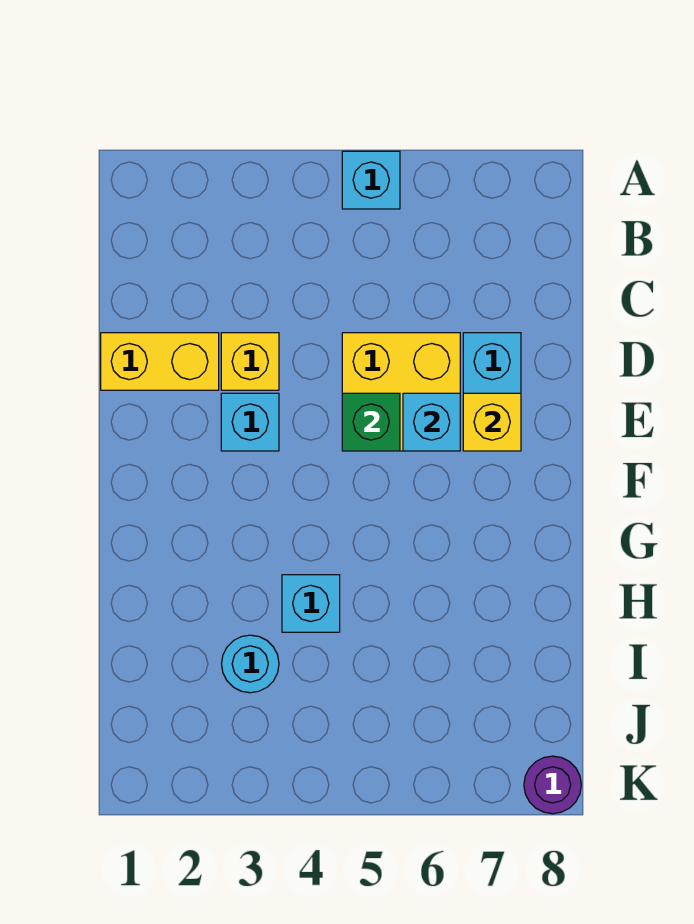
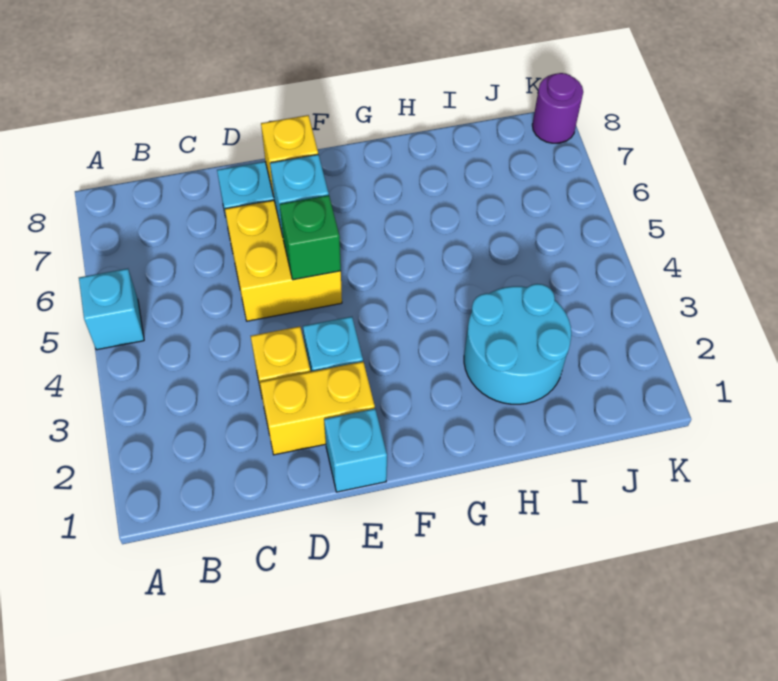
yellow brick D1:D2 level 1 -> yellow brick D2:E2 level 1
cyan brick H4 level 1 -> cyan brick E1 level 1
cyan round brick I3 level 1 -> cyan round brick H2:I3 level 1

